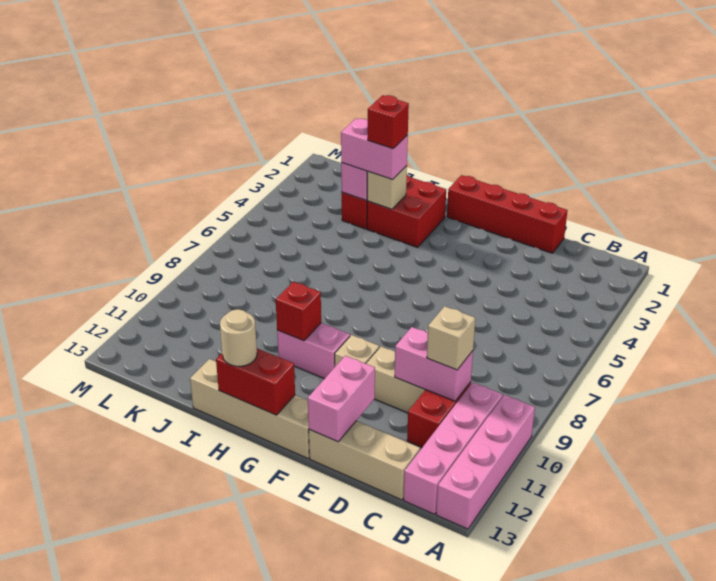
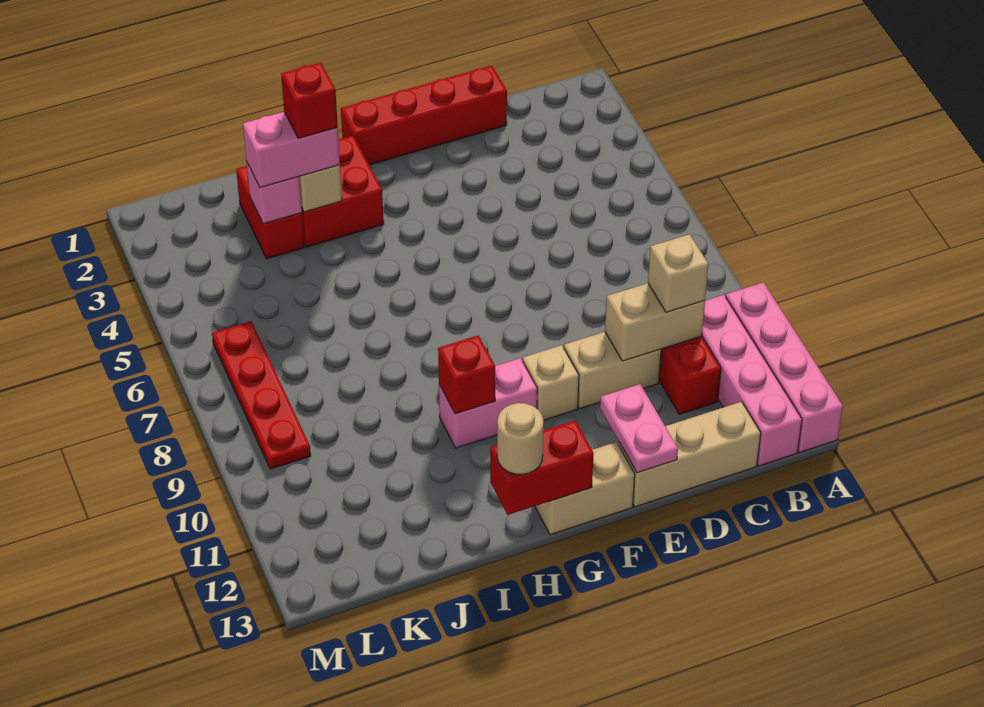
pink brick C10:D10 level 2 -> tan brick C10:D10 level 2
pink brick E12:E13 level 2 -> pink plate E12:E13 level 2
tan brick F13:I13 level 1 -> tan brick F13:G13 level 1
none -> red plate L6:L9 level 1

